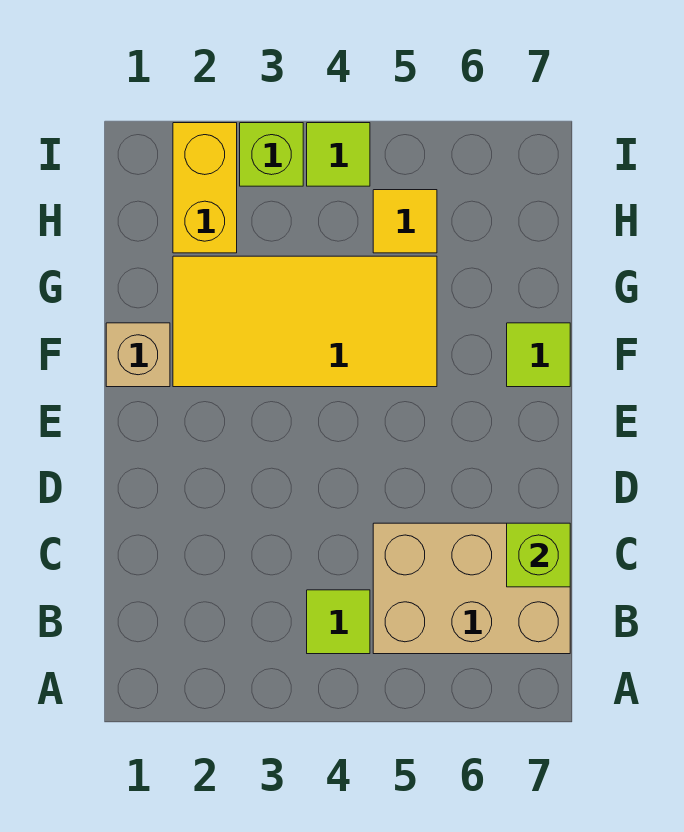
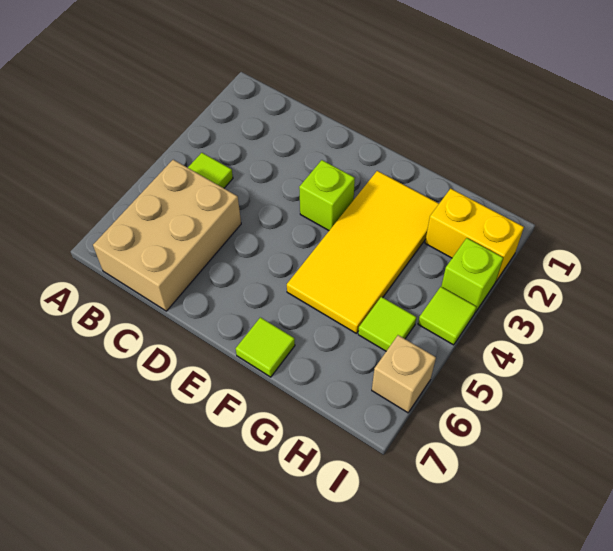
lime brick C7 level 2 -> lime brick E3 level 1
tan brick F1 level 1 -> tan brick I6 level 1
yellow tile H5 level 1 -> lime tile H5 level 1

